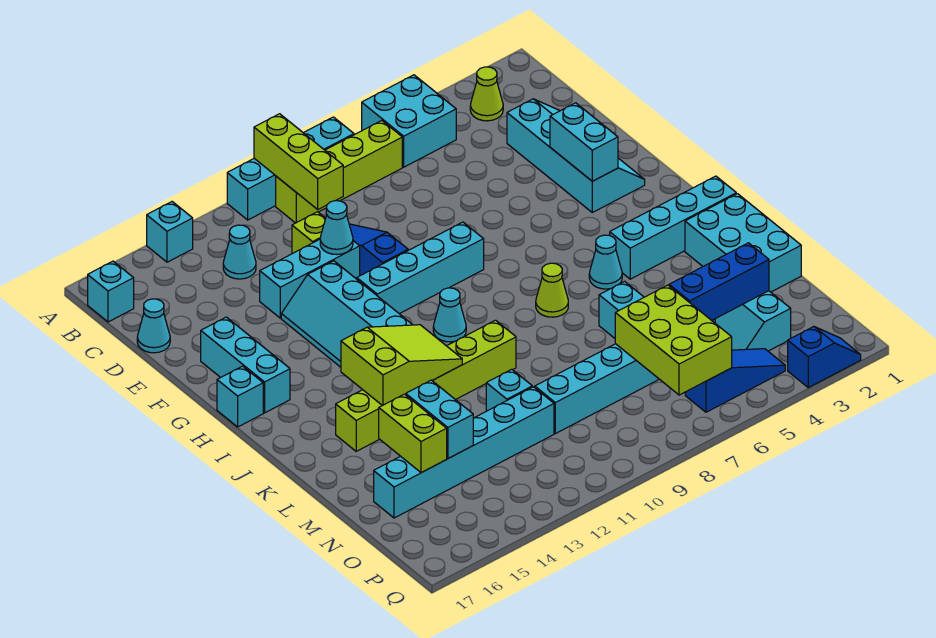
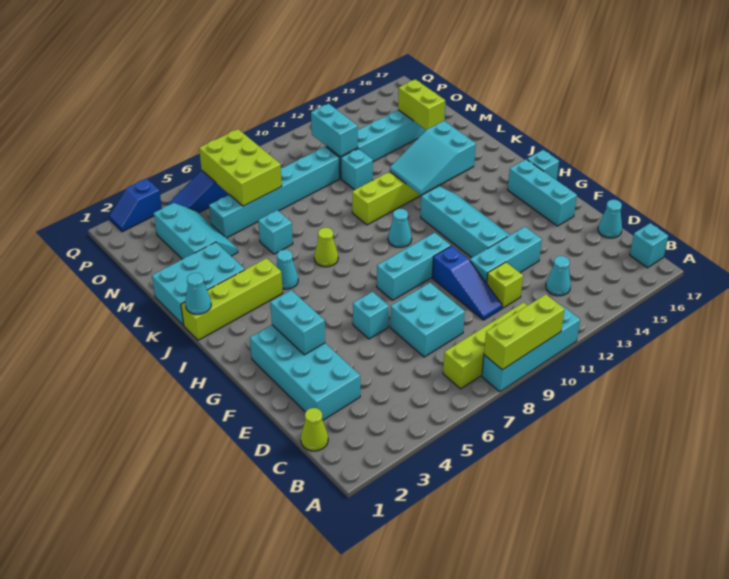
cyan brick A5:B6 level 1 -> cyan brick D7:E8 level 1
lime brick A10:C10 level 2 -> lime brick A8:A10 level 2
cyan brick A14 level 1 -> cyan brick F6 level 1
lime cone B3 level 1 -> lime cone C1 level 1
cyan slope D2:G3 level 1 top 3 -> cyan brick D2:G3 level 1
cyan cone E11 level 2 -> cyan cone J1 level 2
cyan brick G8:G11 level 1 -> cyan brick G8:G10 level 1
cyan brick J1:J4 level 1 -> lime brick J1:J4 level 1
lime slope J12:K14 level 2 top 14 -> cyan slope J12:K14 level 2 top 14
cyan brick K1:M2 level 1 -> cyan brick K1:L3 level 1
cyan brick M14:N14 level 2 -> cyan brick N11:O11 level 2
blue brick N3:N5 level 2 -> none

